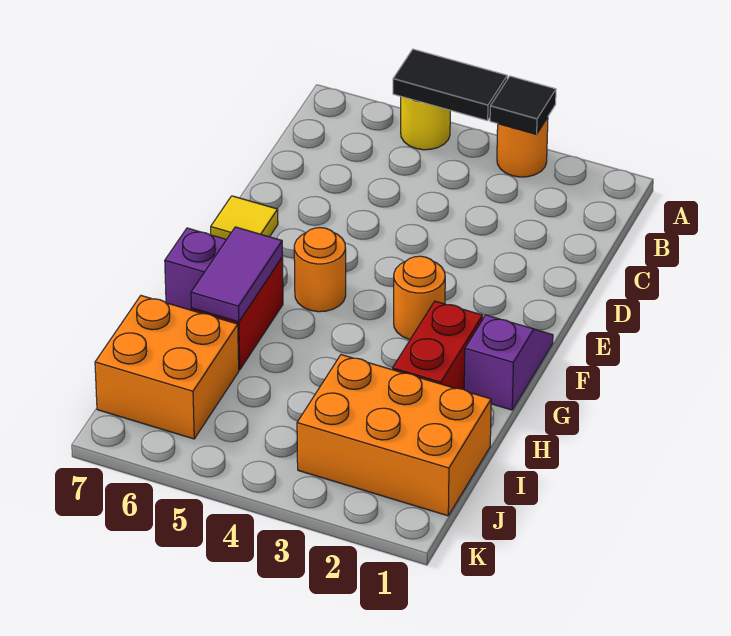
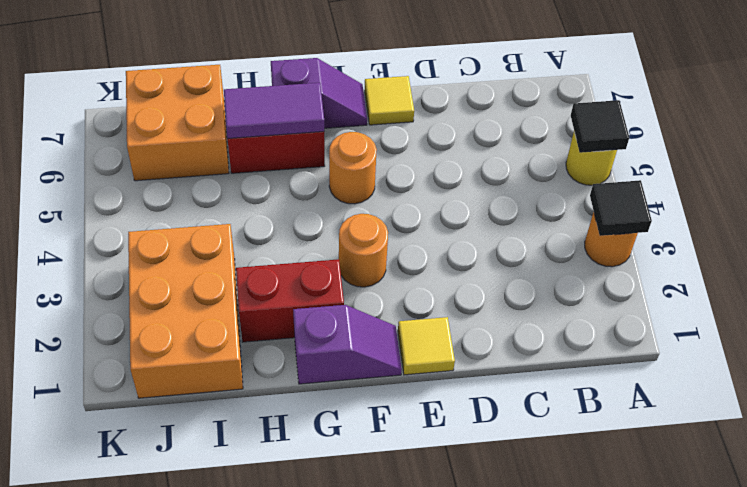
black tile A4:A5 level 2 -> black tile A5 level 2
none -> yellow tile E1 level 1

